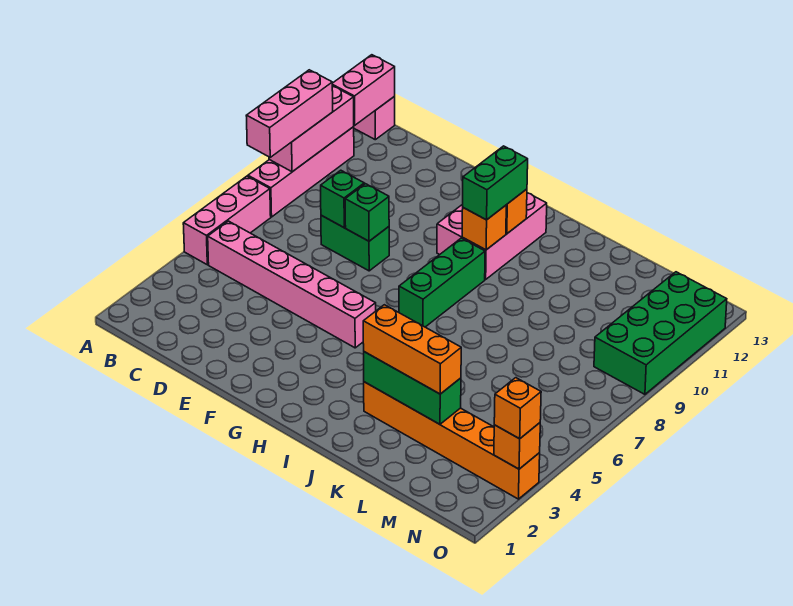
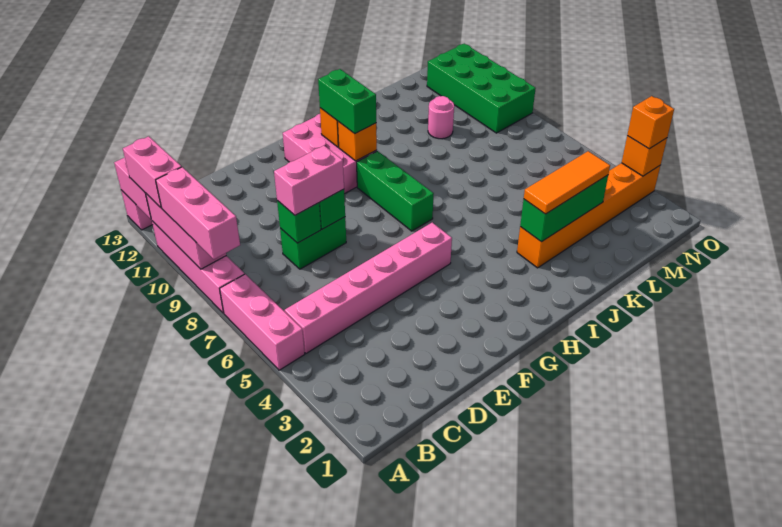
none -> pink brick A11:A12 level 3
none -> pink brick D8:E8 level 3
orange brick J3:L3 level 3 -> orange tile J3:L3 level 3
none -> pink round brick L10 level 1

